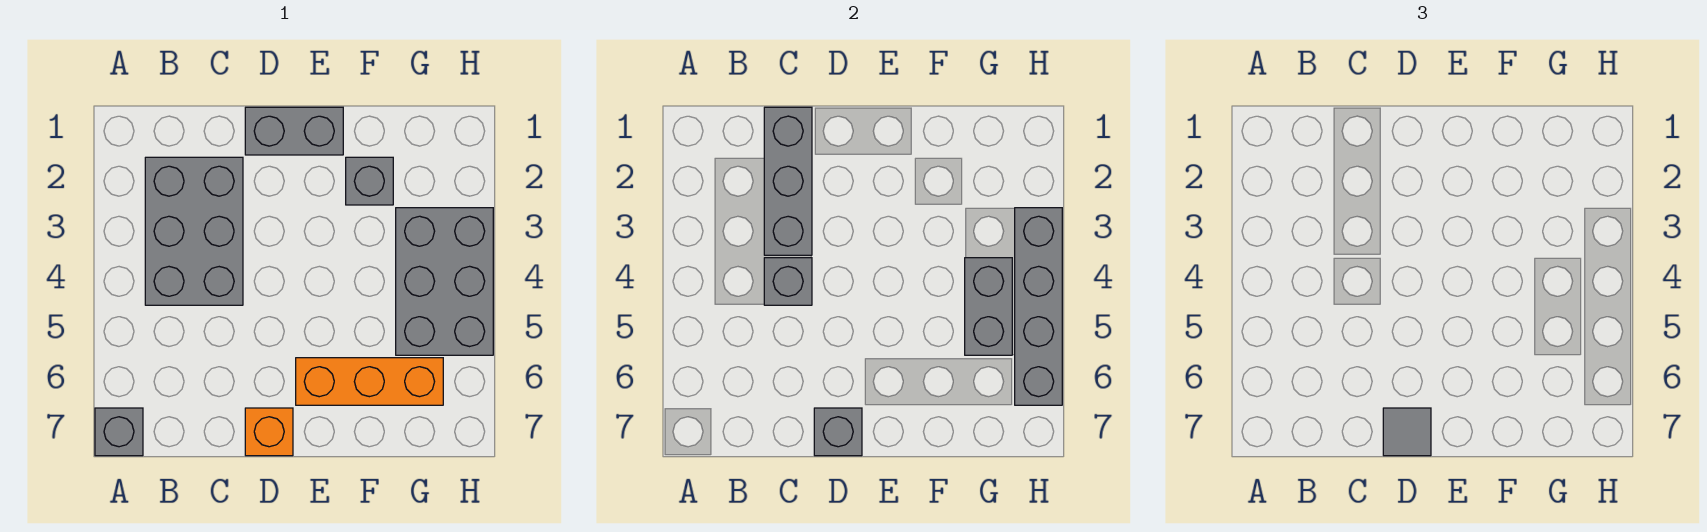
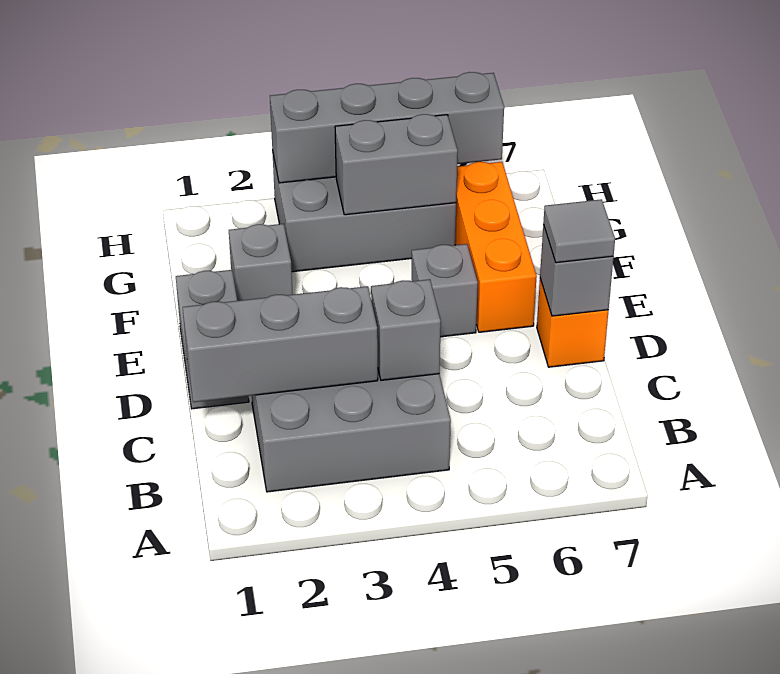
grey brick A7 level 1 -> grey brick E5 level 1

